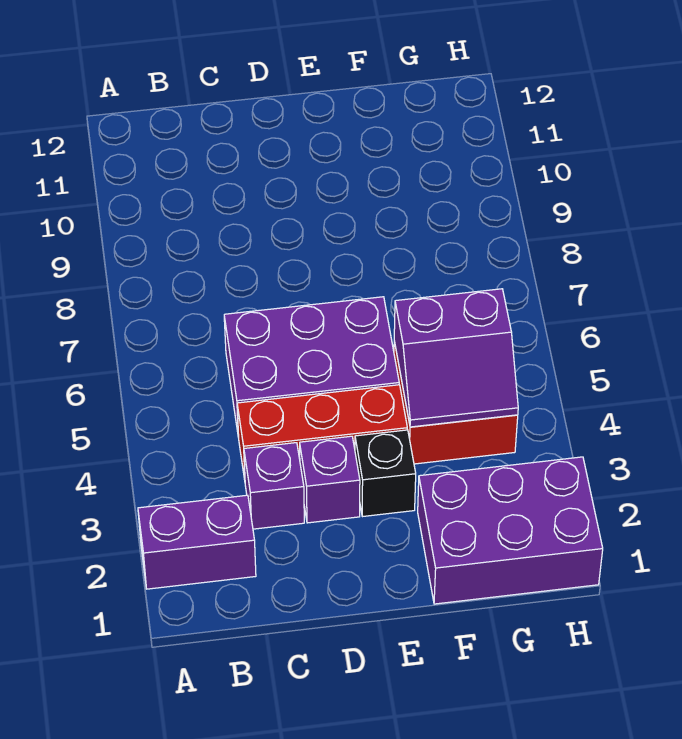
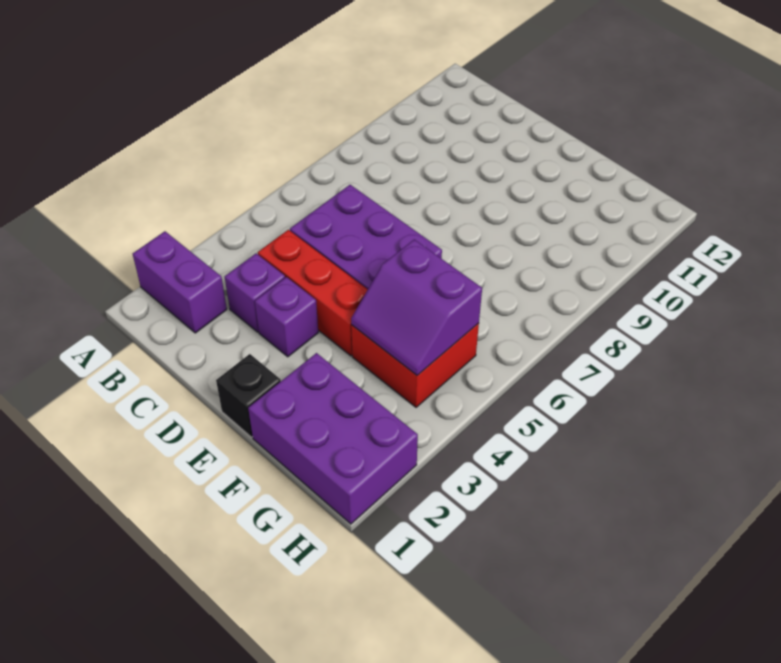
black brick E3 level 1 -> black brick E1 level 1

